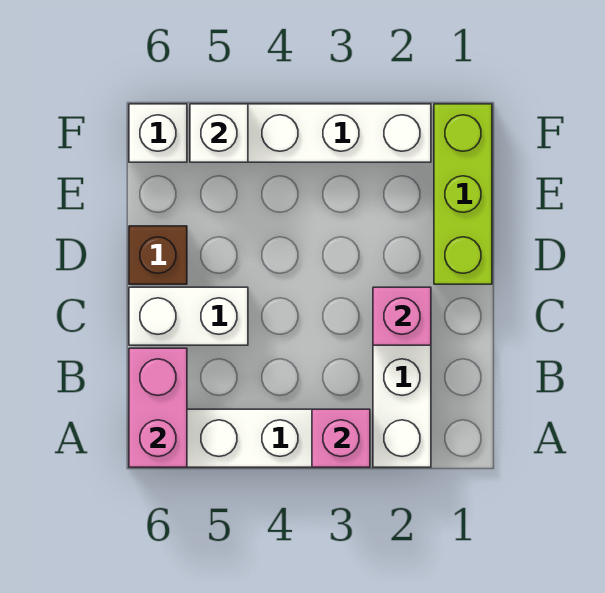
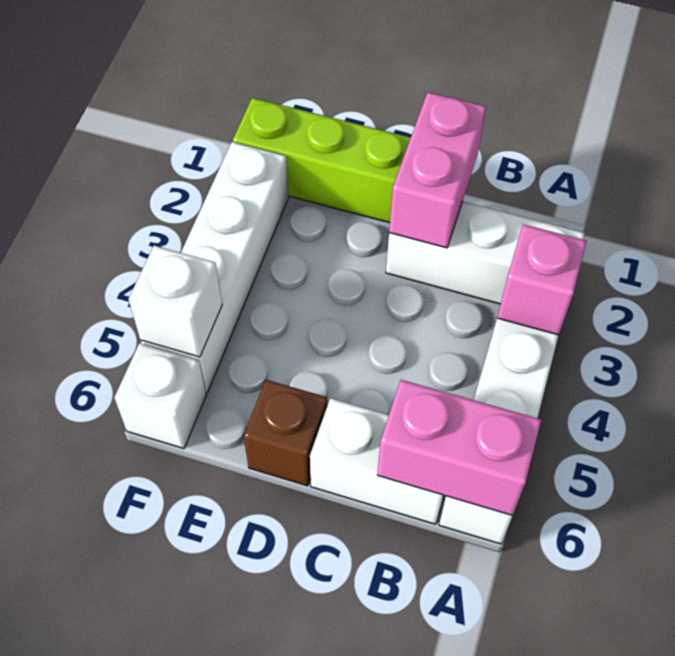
pink brick C2 level 2 -> pink brick C1:C2 level 2
white brick C5:C6 level 1 -> white brick B6:C6 level 1

